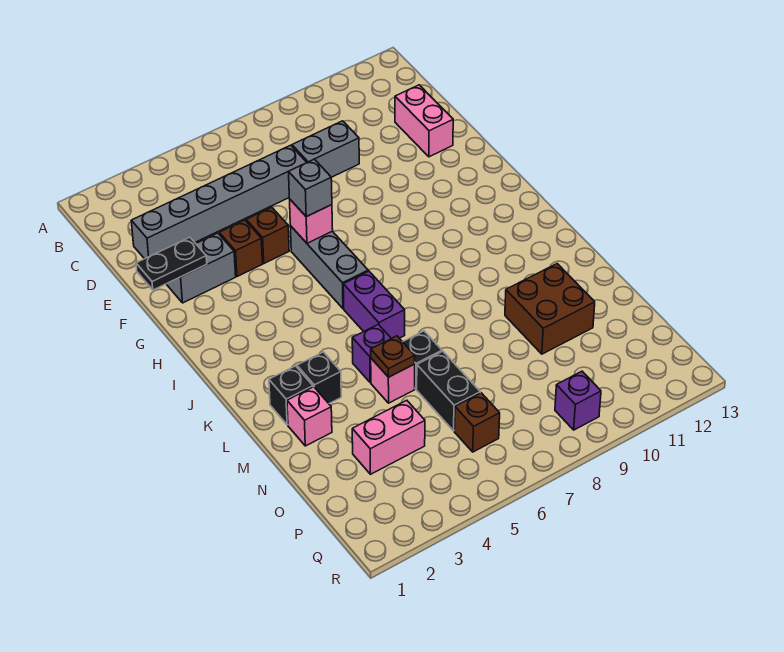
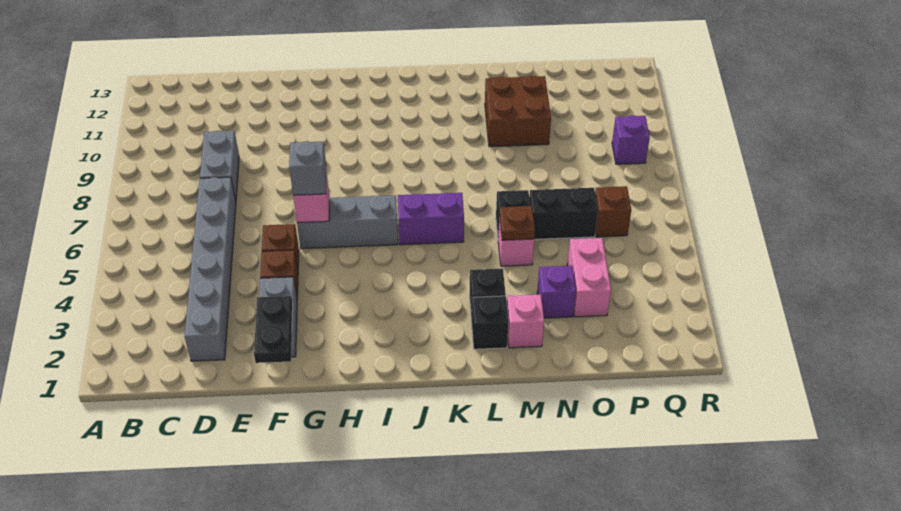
pink brick D12:E12 level 1 -> none
purple brick L5 level 1 -> purple brick N3 level 1

